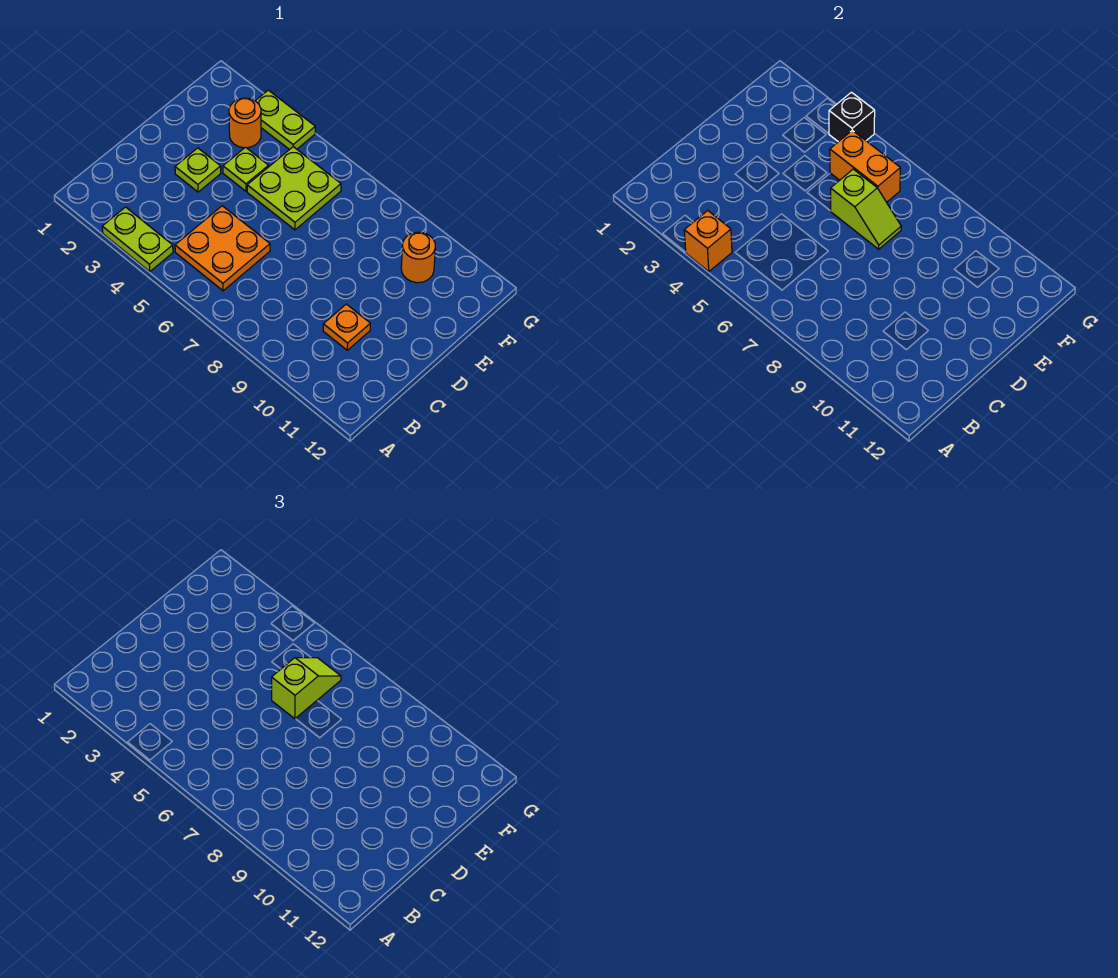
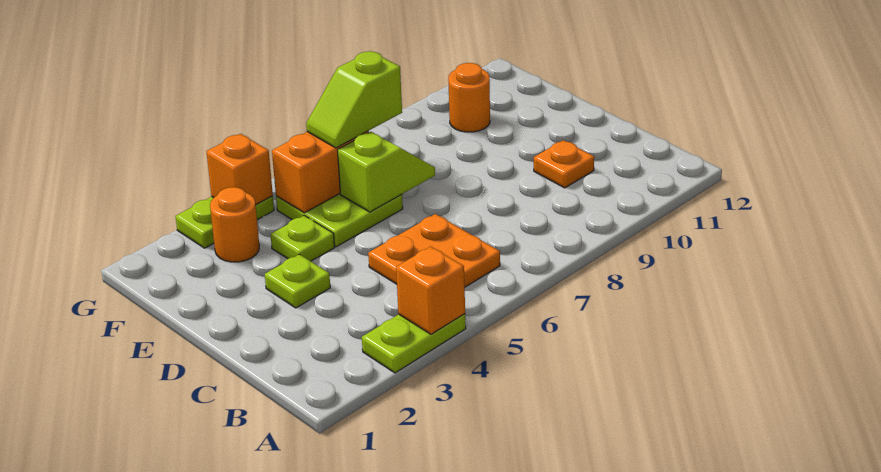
lime slope E6:F6 level 3 top E -> lime slope F6:F7 level 3 top 7
black brick G4 level 2 -> orange brick G4 level 2

